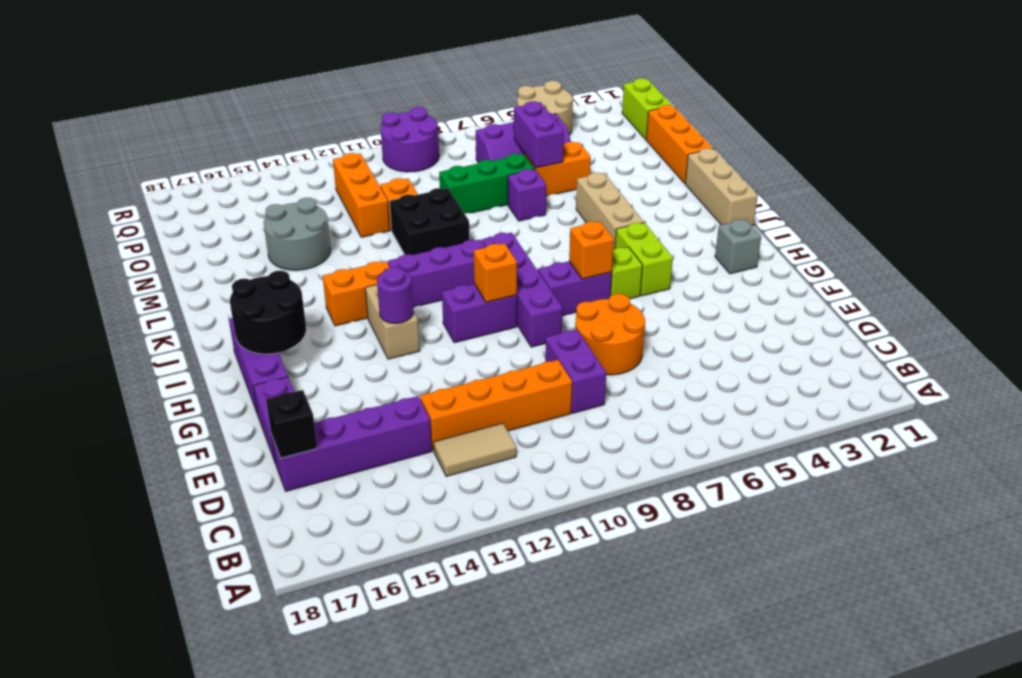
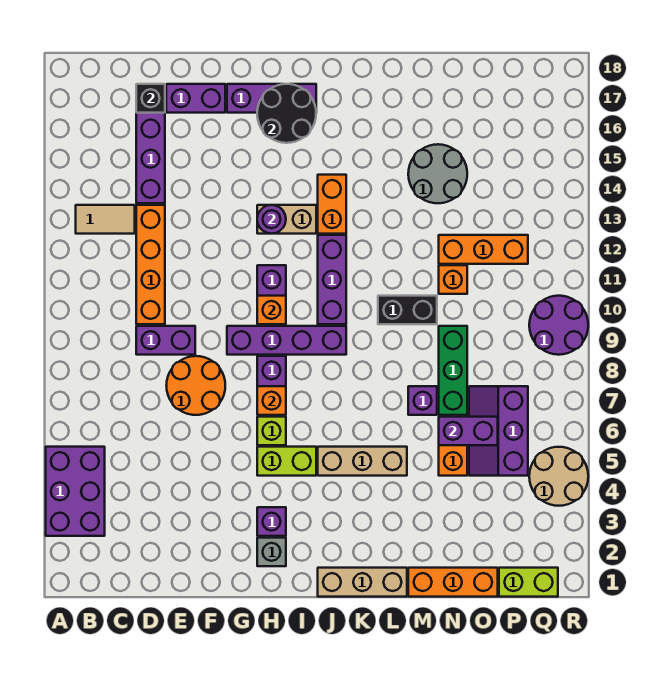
none -> purple brick A3:B5 level 1
tan tile C12:C13 level 1 -> tan tile B13:C13 level 1
none -> purple brick H3 level 1
black brick L10:M11 level 1 -> black brick L10:M10 level 1

